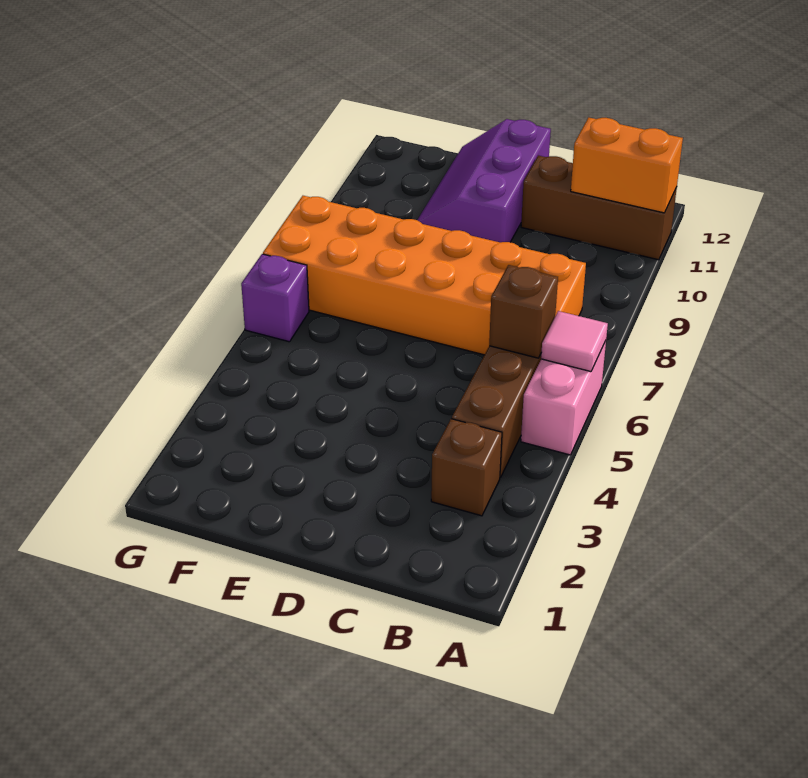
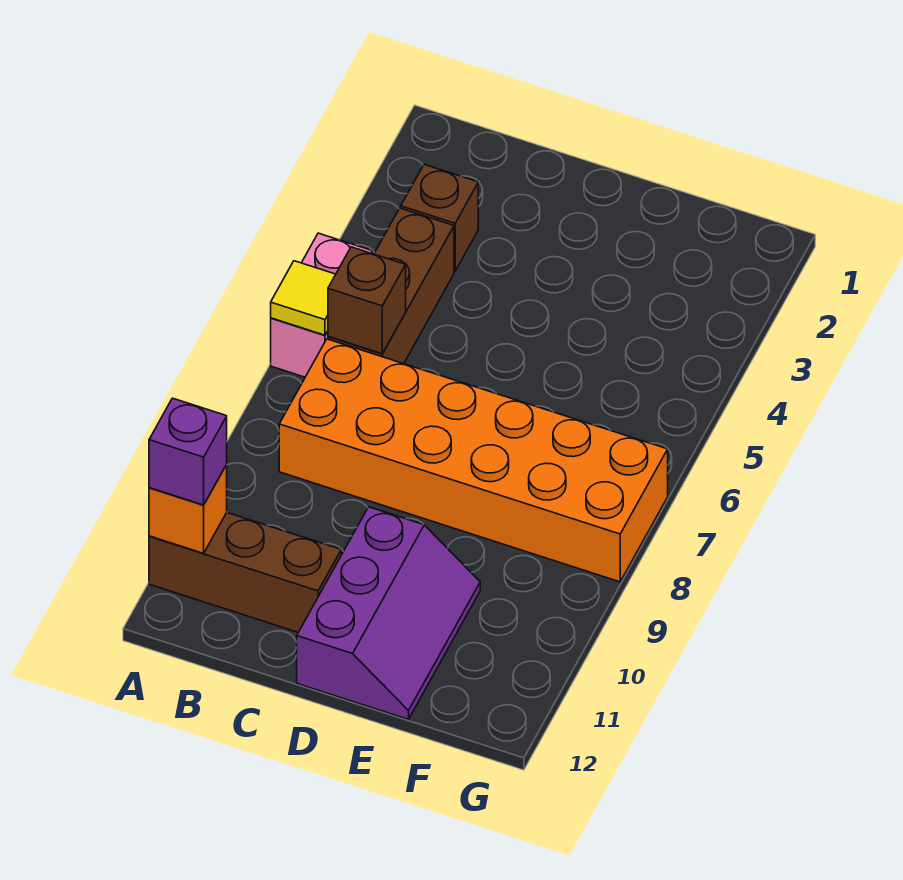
pink tile A6 level 2 -> yellow tile A6 level 2
orange brick A11:B11 level 2 -> orange brick A11 level 2
purple brick G6 level 1 -> purple brick A11 level 3

